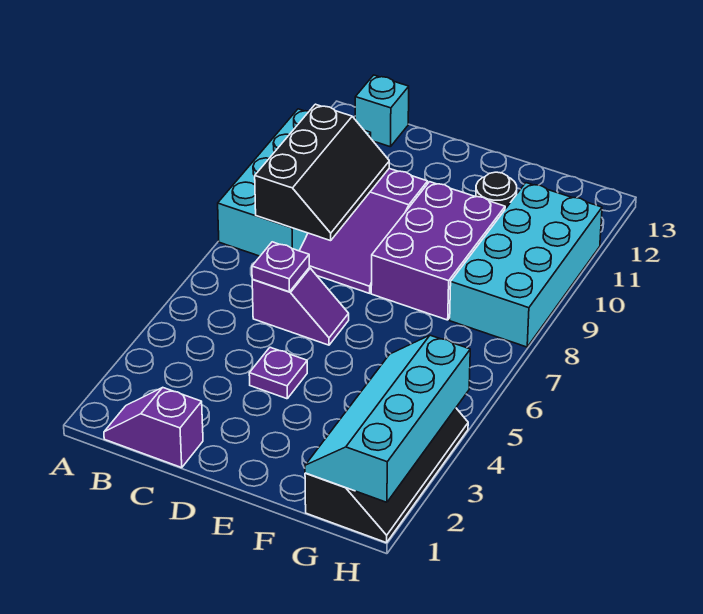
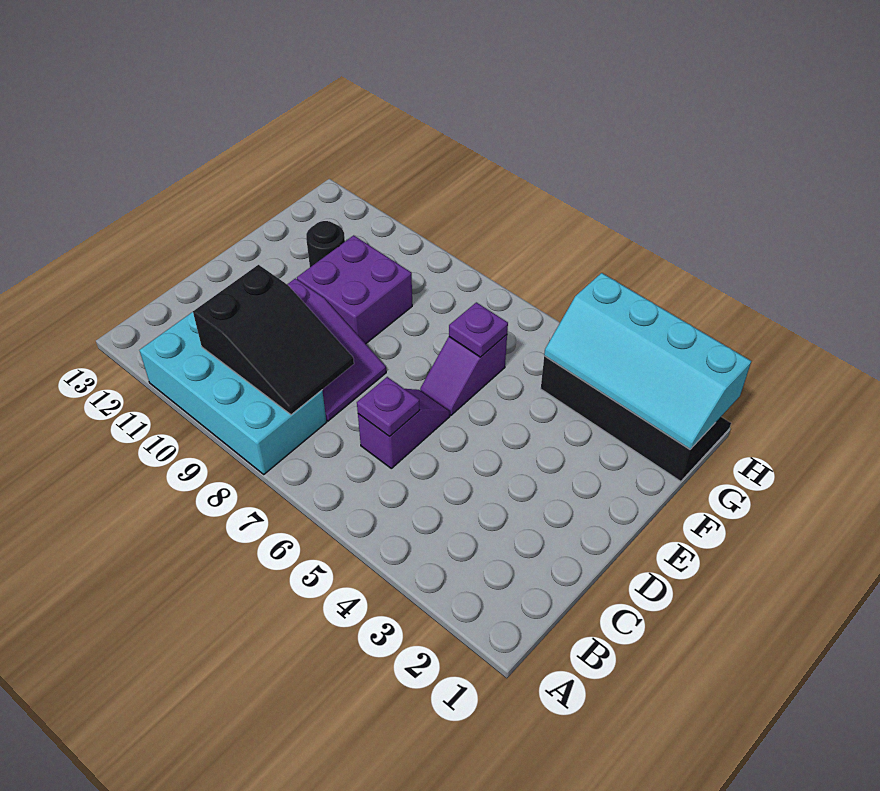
purple slope B1:C1 level 1 top C -> purple slope E6:F6 level 1 top F
black slope B8:C10 level 2 top B -> black slope B8:C10 level 2 top 10
cyan brick B13 level 1 -> none
purple plate D4 level 1 -> purple plate F6 level 2
purple brick E8:F10 level 1 -> purple brick E9:F10 level 1
cyan brick G8:H11 level 1 -> none

